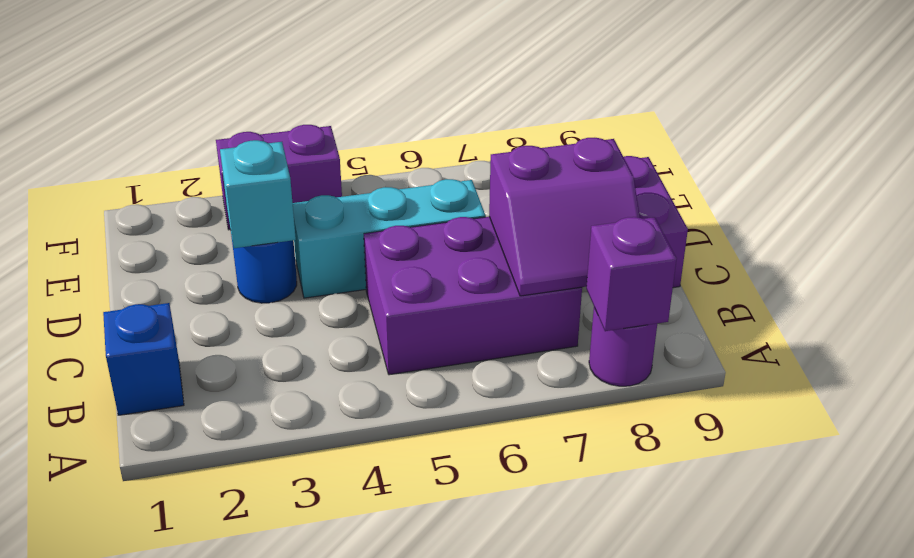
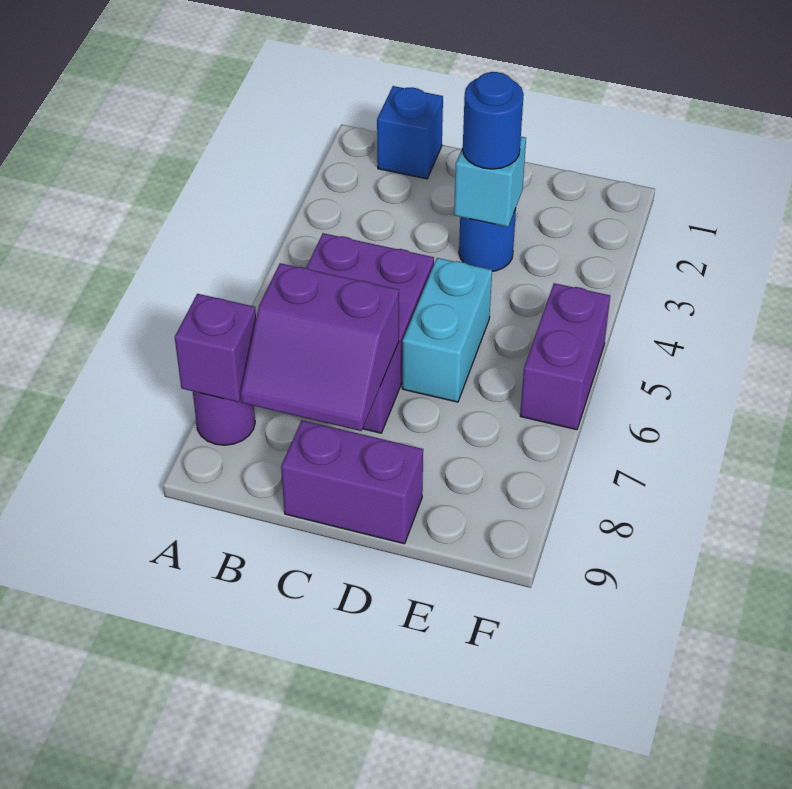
purple slope B7:C8 level 2 top C -> purple slope B7:C8 level 2 top 7
none -> blue round brick D3 level 3
cyan brick D4:D6 level 1 -> cyan brick D5:D6 level 1
purple brick F3:F4 level 1 -> purple brick F5:F6 level 1

